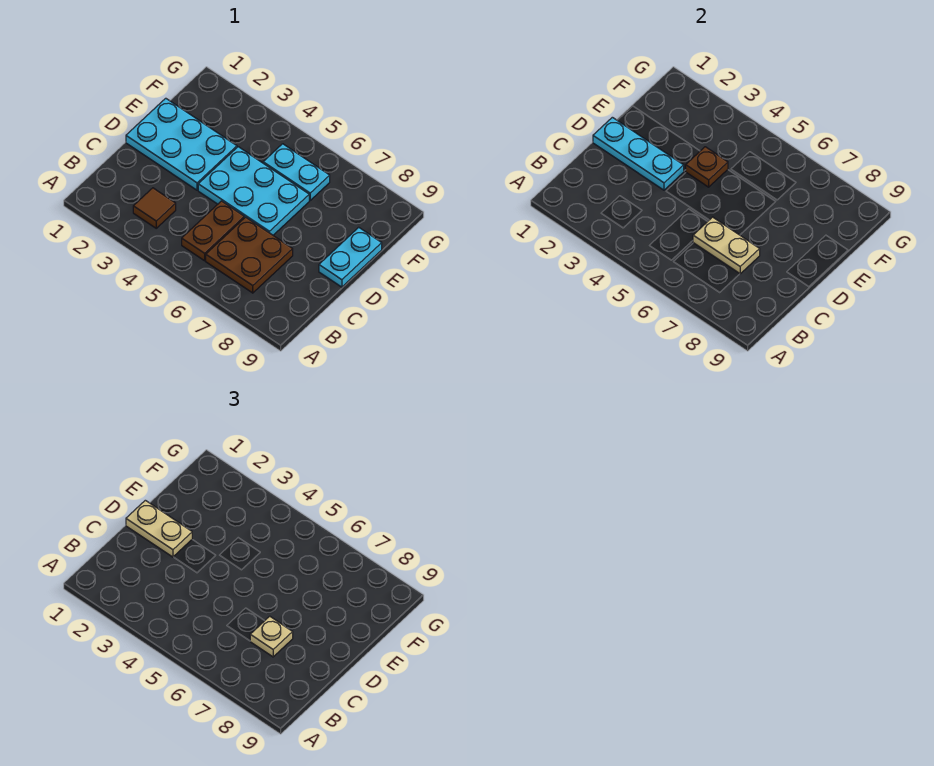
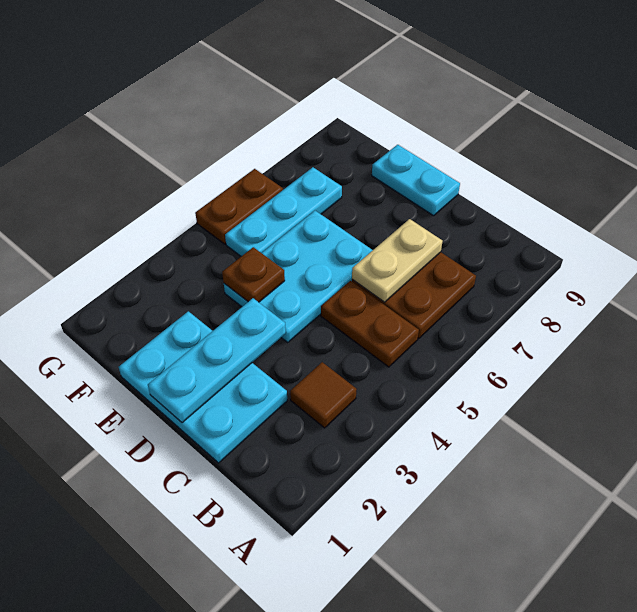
tan plate C7 level 3 -> none
cyan plate D1:E3 level 1 -> cyan plate C1:E2 level 1
tan plate D1:D2 level 3 -> none
cyan plate F5:F6 level 1 -> cyan plate F5:F7 level 1
none -> brown plate G5:G6 level 1

